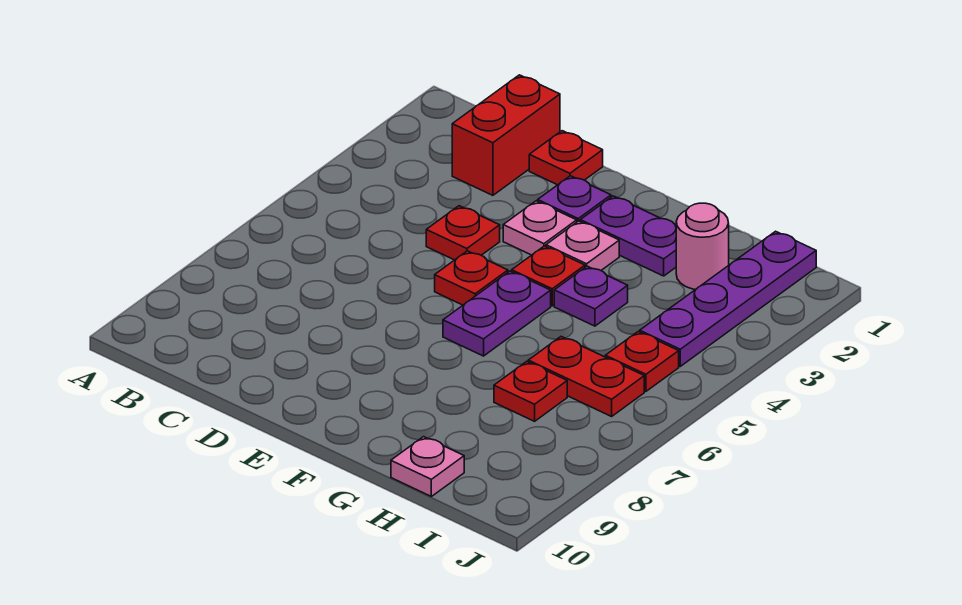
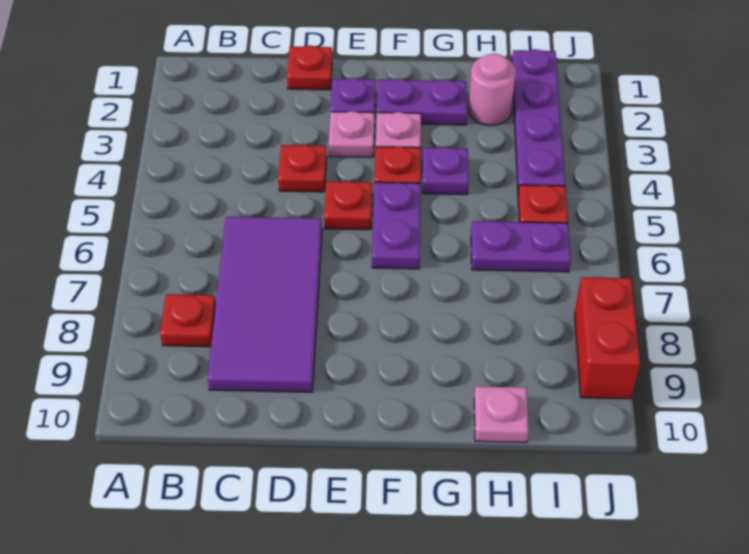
red brick C1:C2 level 1 -> red brick J8:J9 level 1
none -> purple tile C6:D9 level 1
red plate H6:I6 level 1 -> purple plate H6:I6 level 1
red plate H7 level 1 -> red plate B8 level 1

